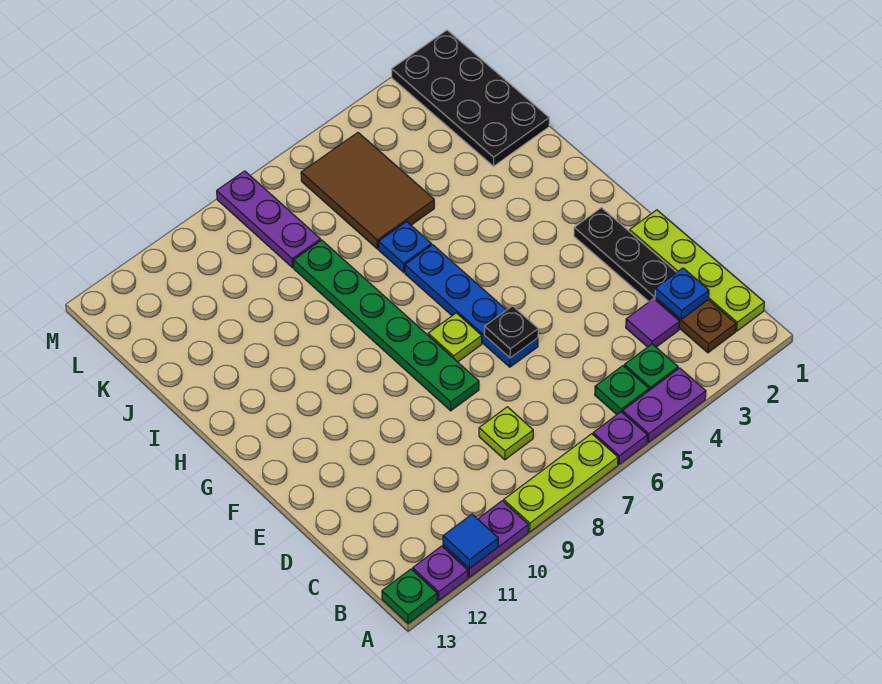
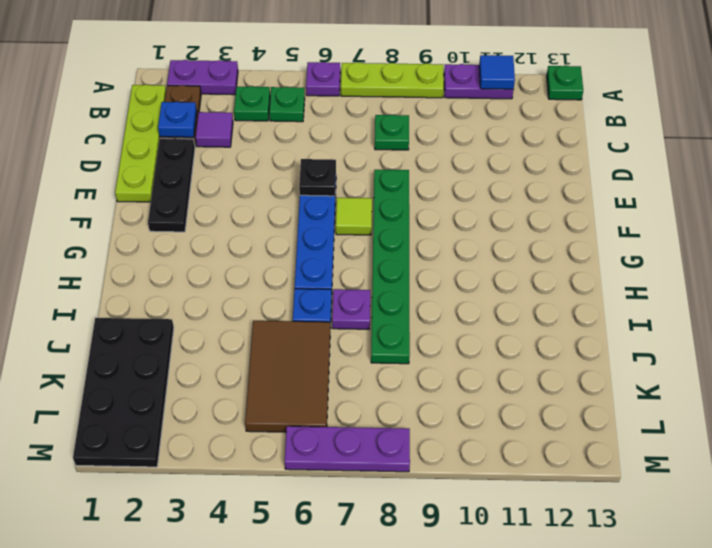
purple plate A4:A5 level 1 -> purple plate A2:A3 level 1
purple plate A12 level 1 -> purple plate I7 level 1
lime plate C8 level 1 -> green plate C8 level 1
lime plate F7 level 1 -> lime tile F7 level 1
purple plate K8:M8 level 1 -> purple plate M6:M8 level 1

